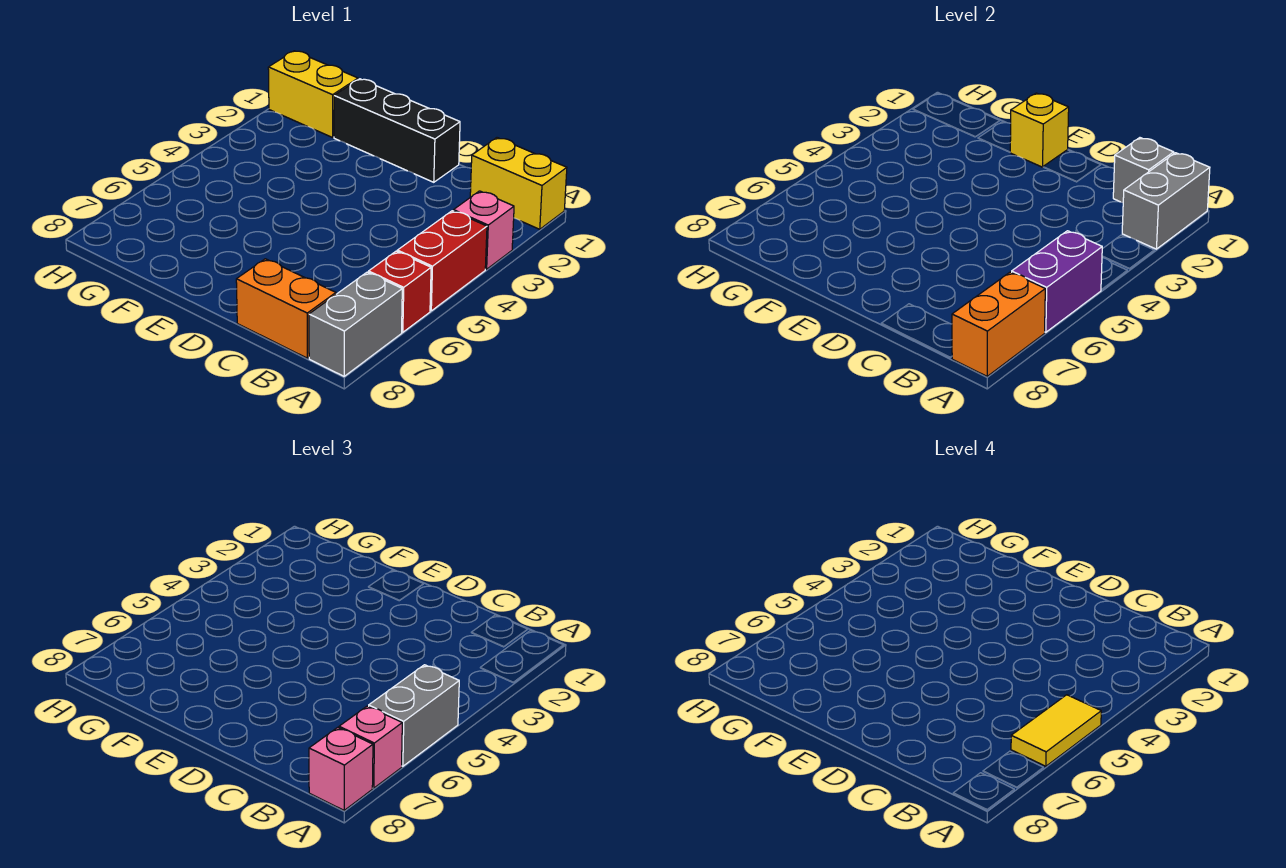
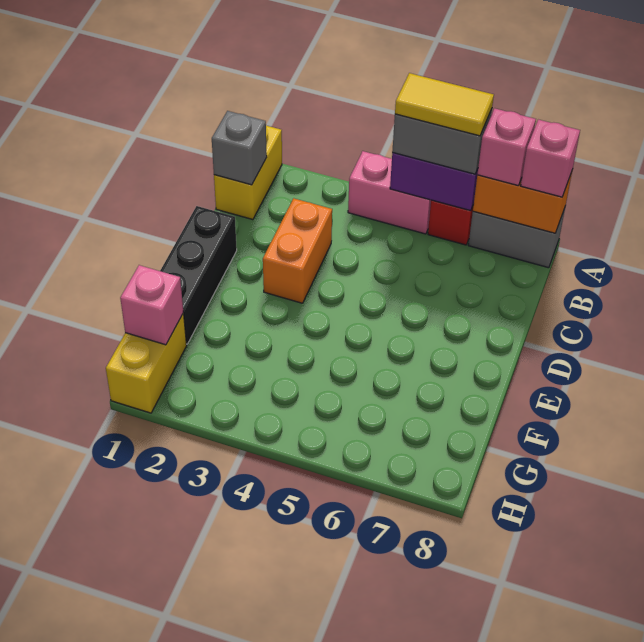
grey brick A1:A2 level 2 -> none
pink brick A3 level 1 -> pink brick G1 level 2
red brick A4:A5 level 1 -> pink brick A4:A5 level 1
orange brick B8:C8 level 1 -> orange brick C3:D3 level 1
yellow brick E1 level 2 -> none

